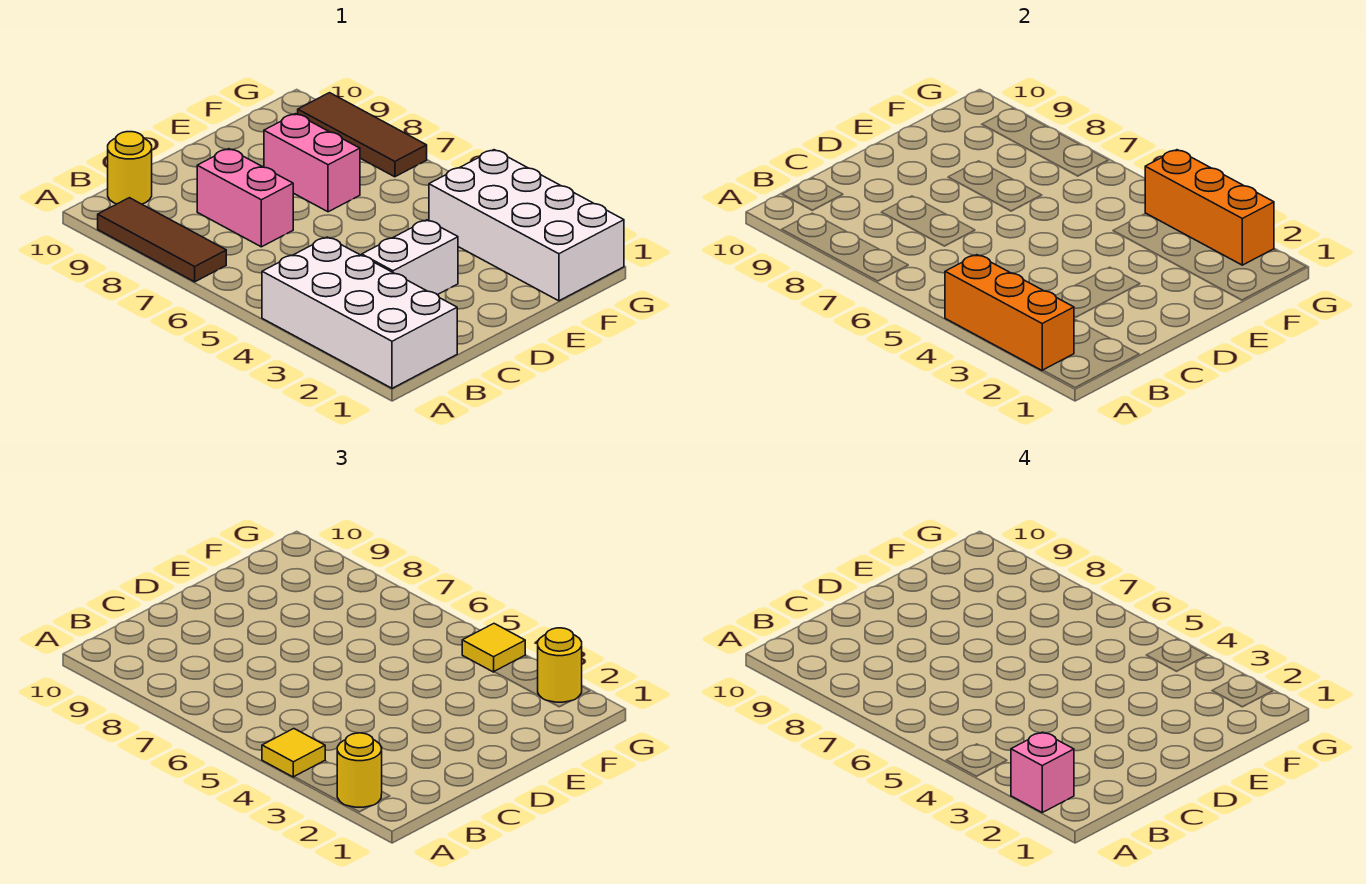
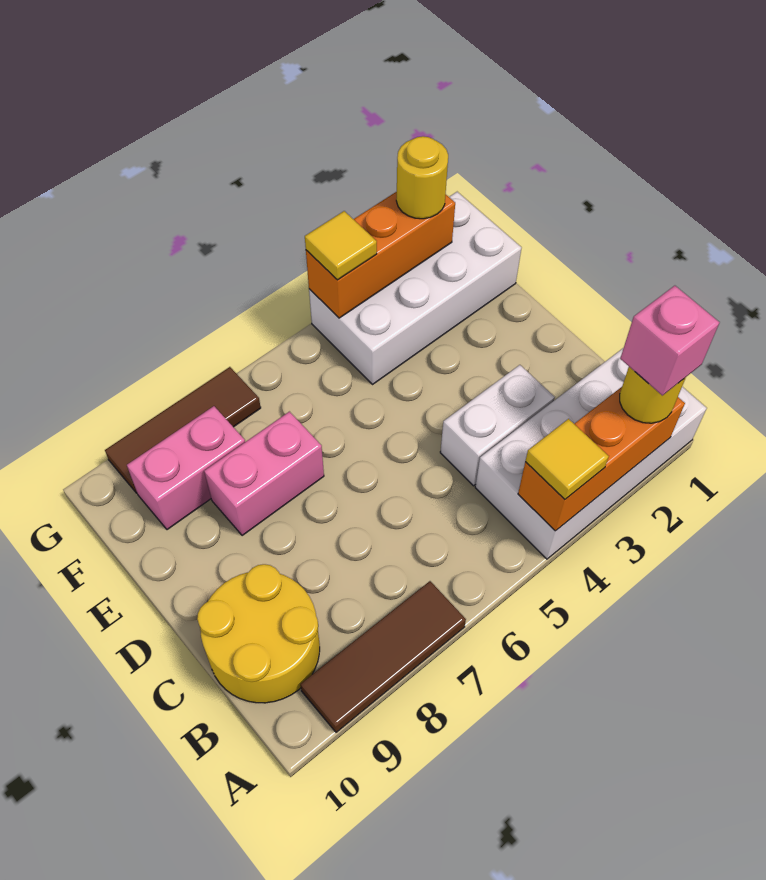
yellow round brick B10 level 1 -> yellow round brick B9:C10 level 1
white brick C3:D3 level 1 -> white brick C3:C4 level 1
pink brick C7:C8 level 1 -> pink brick F8:F9 level 1

